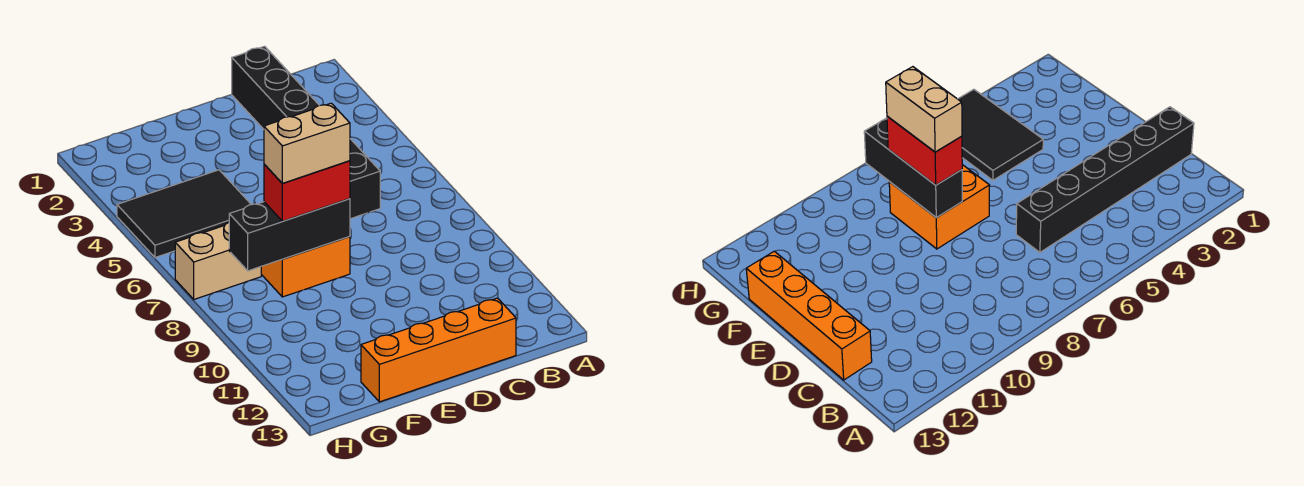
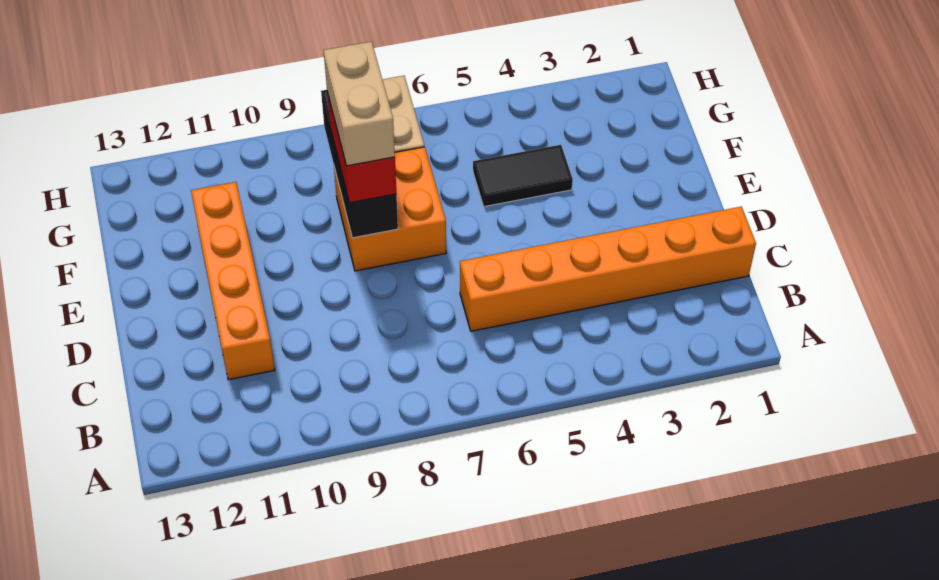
black brick C1:C6 level 1 -> orange brick C1:C6 level 1
orange brick C13:F13 level 1 -> orange brick C11:F11 level 1
black tile F4:H5 level 1 -> black tile F4:F5 level 1

